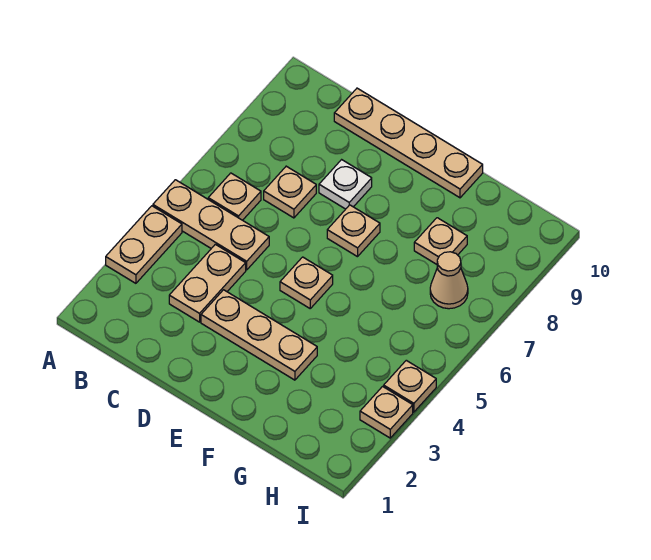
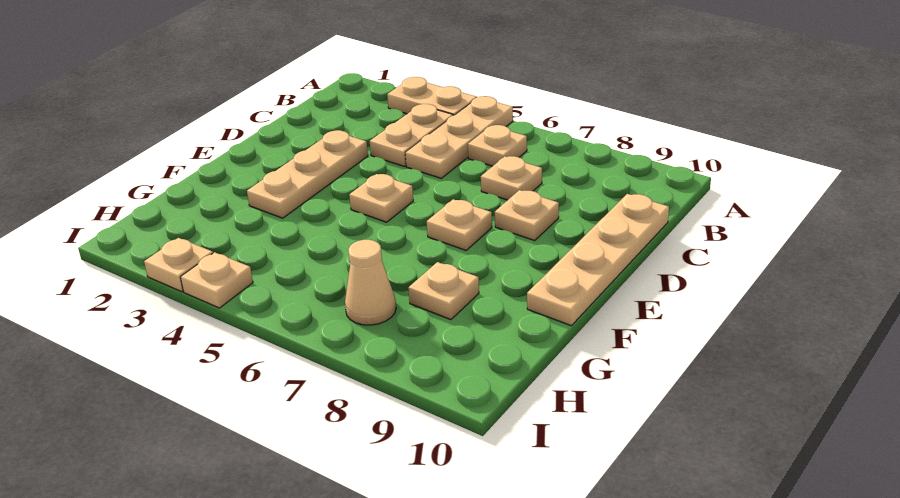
tan plate C3:C4 level 1 -> tan plate B4:C4 level 1
white plate D8 level 1 -> tan plate D8 level 1

